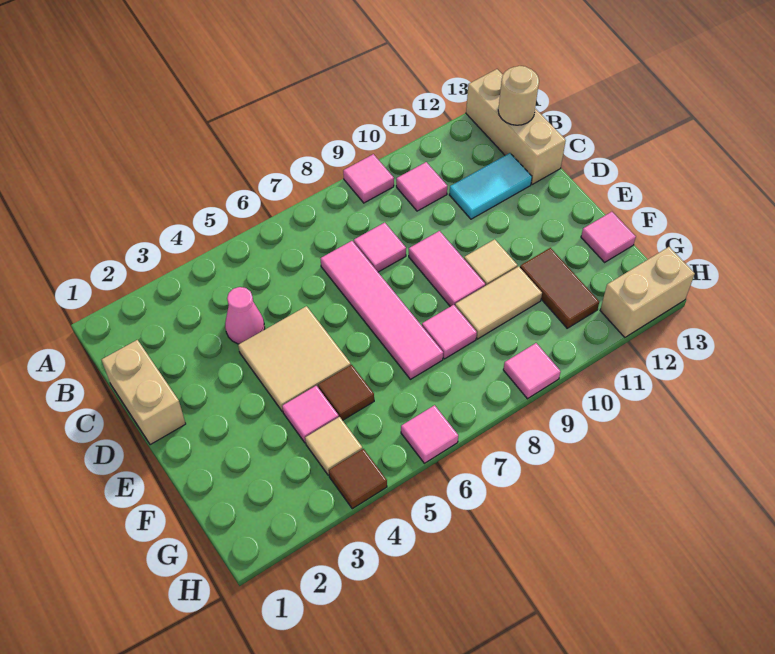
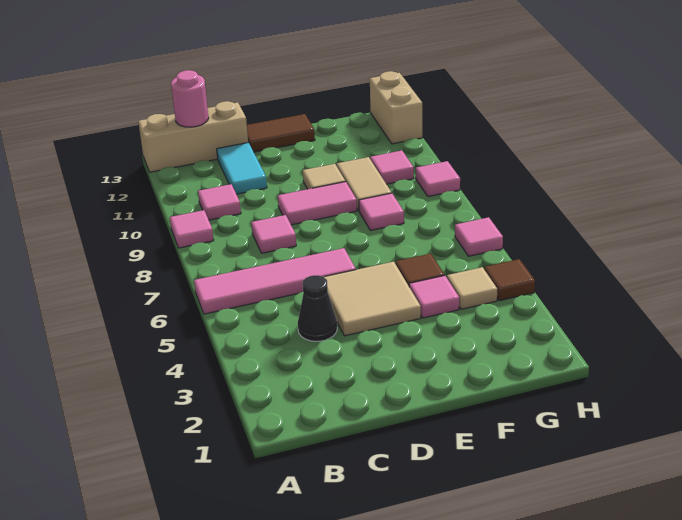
tan round brick B13 level 2 -> pink round brick B13 level 2
tan brick C1:D1 level 1 -> none
pink cone C4 level 1 -> black cone C4 level 1
pink tile C7:F7 level 1 -> pink tile A6:D6 level 1
brown tile F11:G11 level 1 -> brown tile D13:E13 level 1
pink tile F13 level 1 -> pink tile G10 level 1

